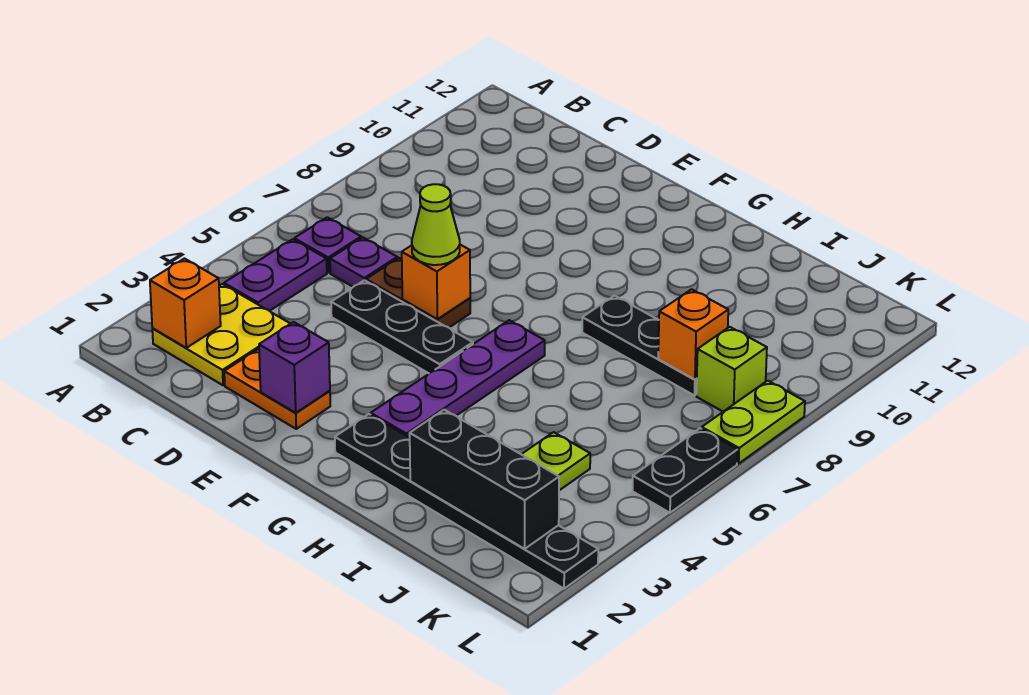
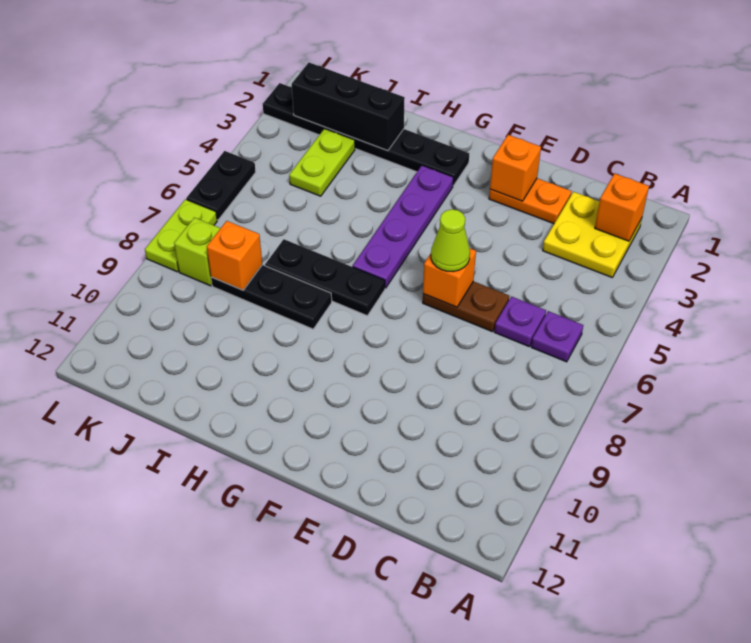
purple plate B4:B5 level 1 -> none
black plate D5:F5 level 1 -> black plate G7:I7 level 1
purple brick E2 level 2 -> orange brick E2 level 2

